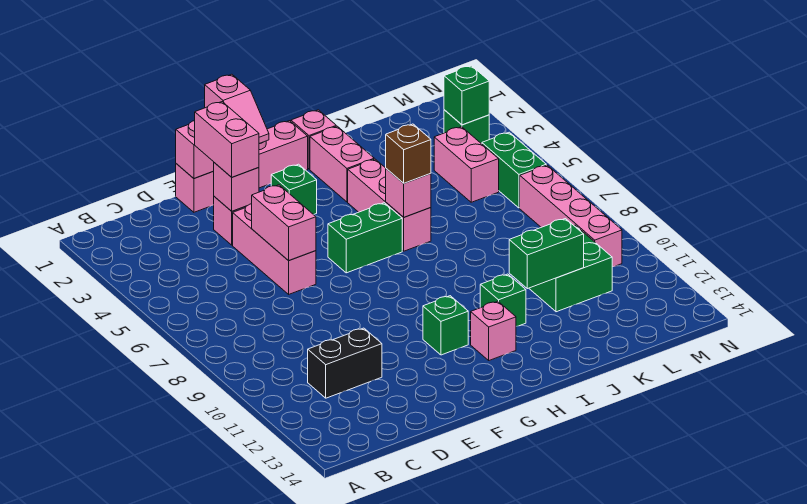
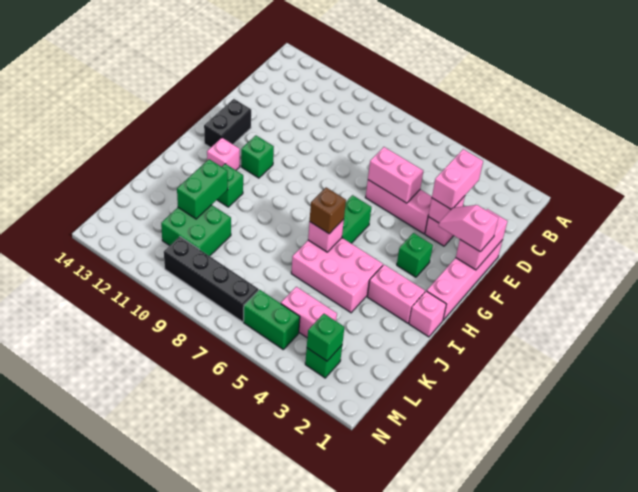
black brick C11:D11 level 1 -> black brick F13:G13 level 1
pink brick E2:E3 level 3 -> pink brick D3:E3 level 3
pink brick I4:I6 level 1 -> pink brick I4:J6 level 1
pink brick M7:M10 level 1 -> black brick M7:M10 level 1

